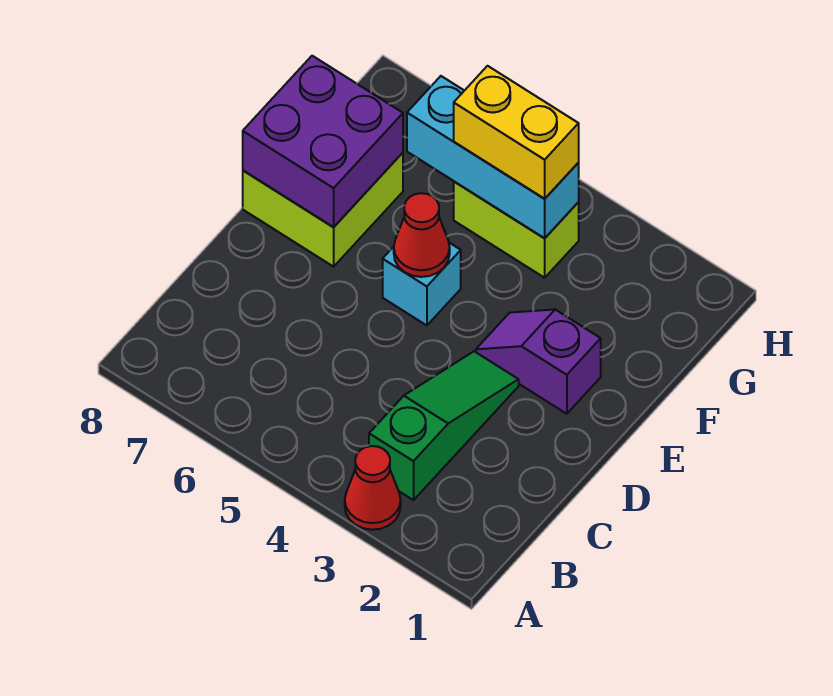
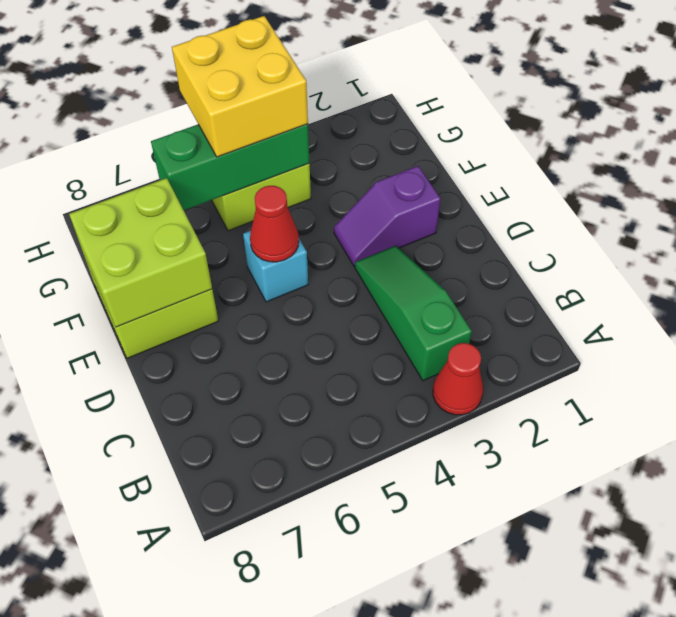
purple brick E7:F8 level 2 -> lime brick E7:F8 level 2
cyan brick G4:G6 level 2 -> green brick G4:G6 level 2
yellow brick G4:G5 level 3 -> yellow brick G4:H5 level 3

